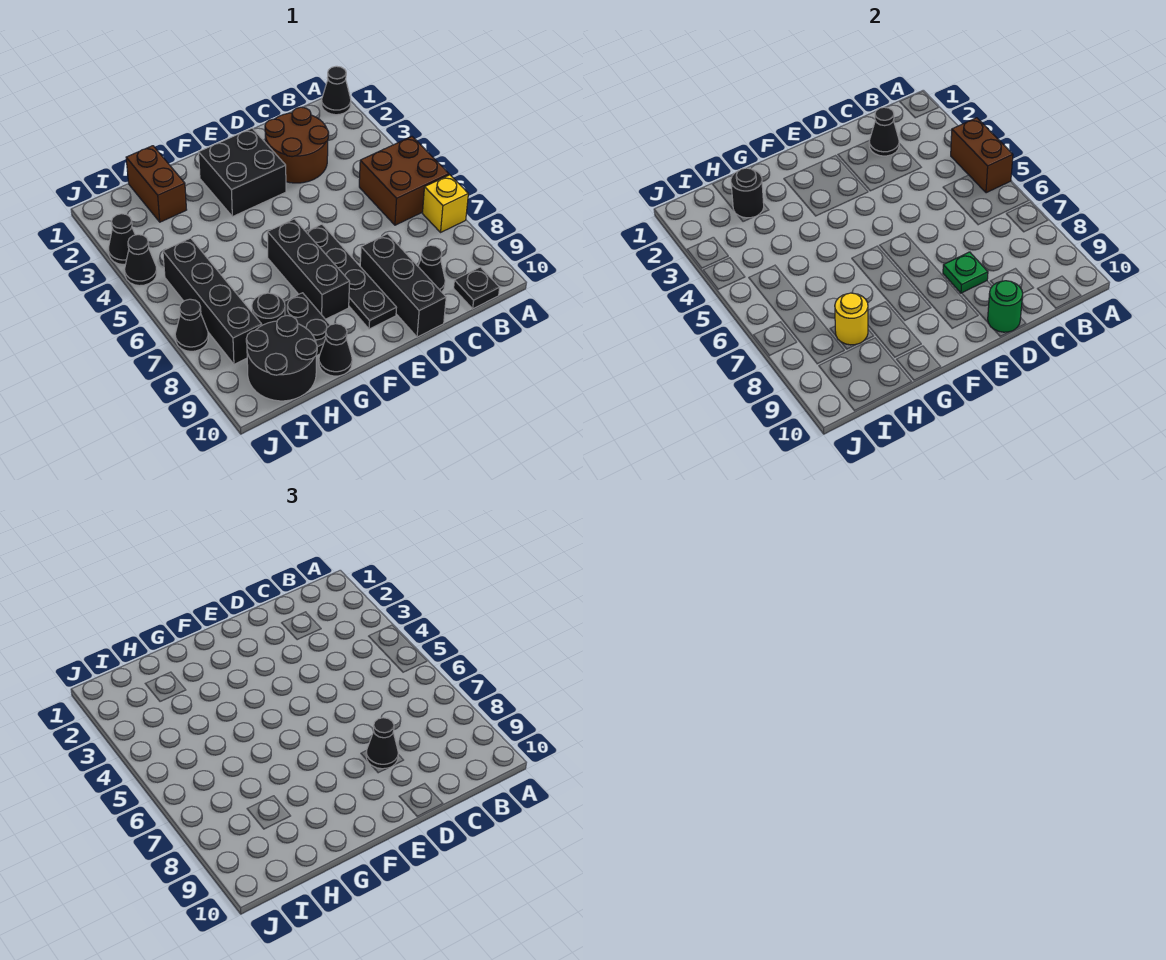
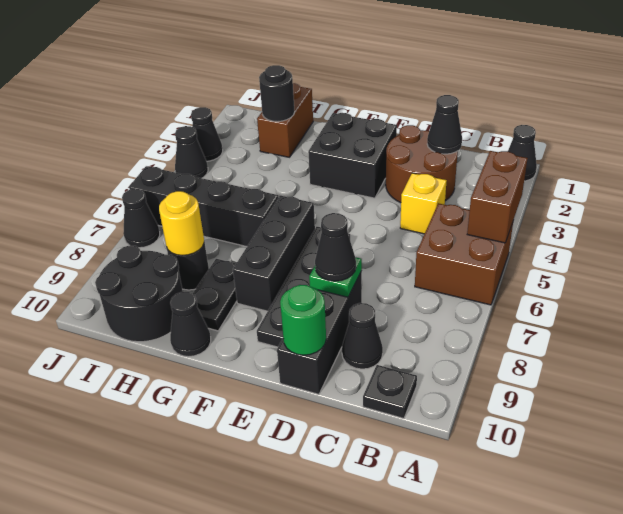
yellow brick A7 level 1 -> yellow brick C4 level 1
black brick I5:I8 level 1 -> black brick G6:J6 level 1

